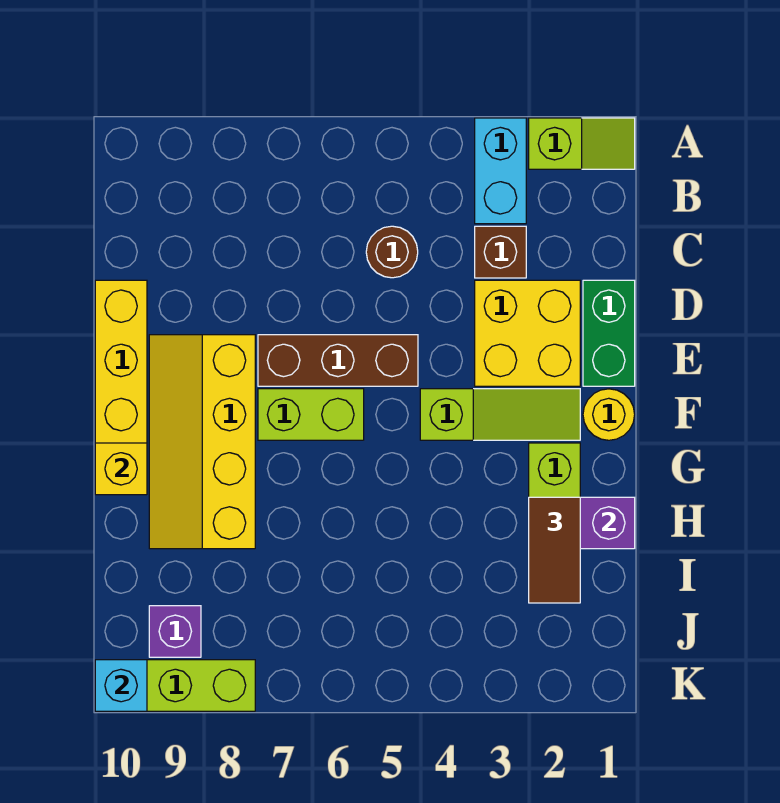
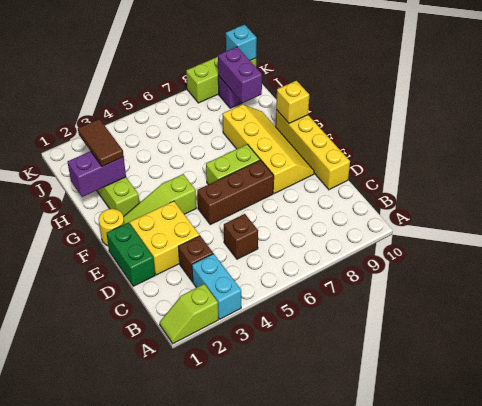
brown round brick C5 level 1 -> brown brick C5 level 1
none -> purple brick I9:J9 level 2

